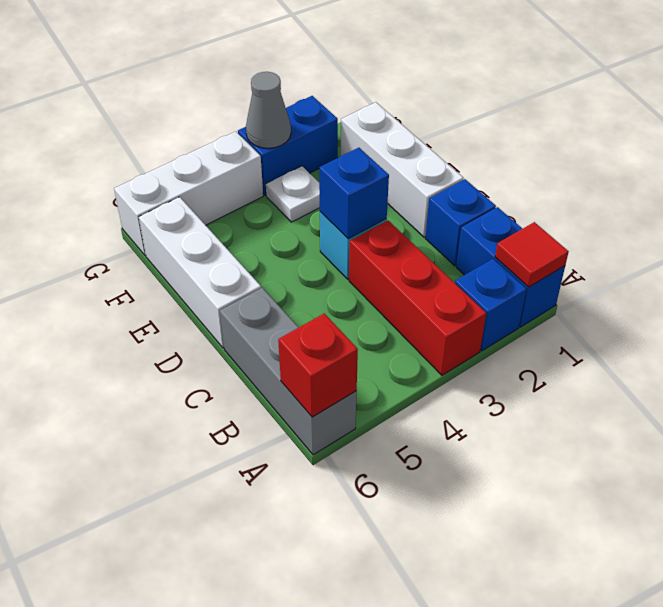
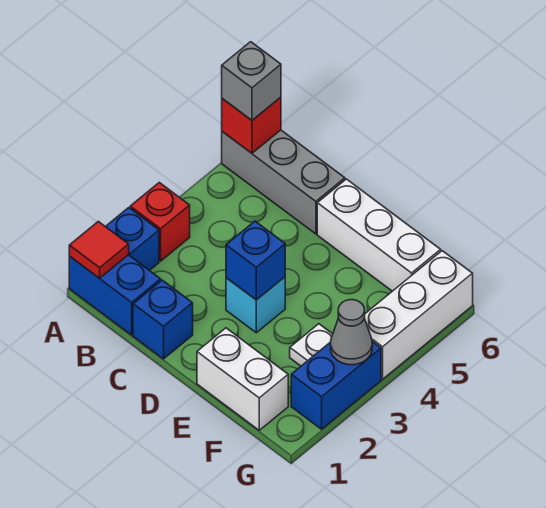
red brick A3:C3 level 1 -> red brick A3 level 1
none -> grey brick A6 level 3
white brick D1:F1 level 1 -> white brick E1:F1 level 1

